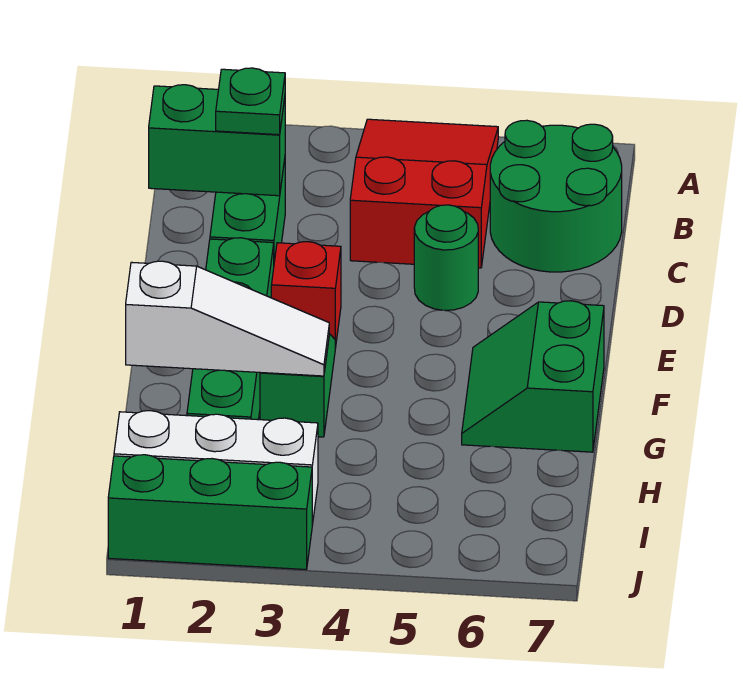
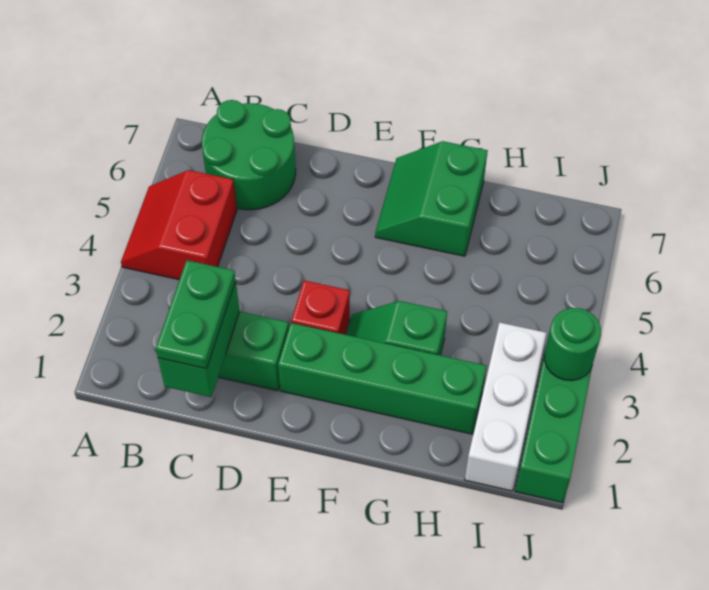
red slope A4:C5 level 1 top C -> red slope A4:B5 level 1 top B
green plate C2 level 3 -> green plate C1:C2 level 3
green round brick D5 level 1 -> green round brick J3 level 2
green slope F6:G7 level 1 top 7 -> green slope F6:G7 level 1 top G
white slope G1:G3 level 2 top 1 -> none

